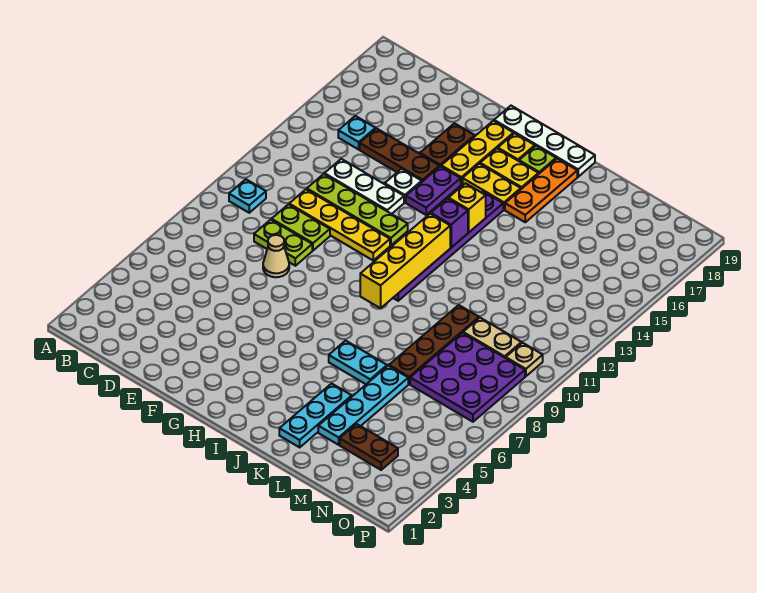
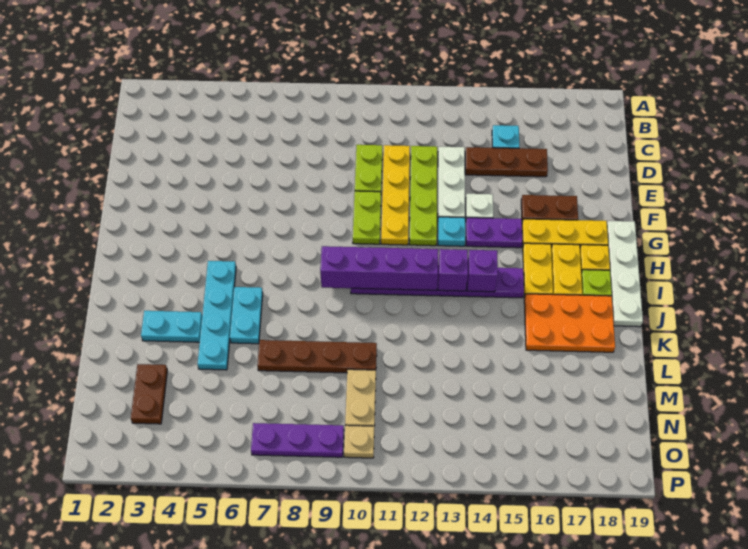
cyan plate B10 level 1 -> cyan plate G13 level 1
lime plate D9:E9 level 1 -> lime plate F10:G10 level 1
brown plate D15:F15 level 1 -> brown plate D14:D16 level 1
tan cone E8 level 1 -> none
yellow brick I9:I12 level 2 -> purple brick I9:I12 level 2
yellow brick I14 level 2 -> purple brick I14 level 2
orange plate J16:J18 level 1 -> orange plate J16:K18 level 1
cyan plate K2:K4 level 1 -> cyan plate K3:K4 level 1
cyan plate L3:L6 level 1 -> cyan plate I5:L5 level 1
purple plate M7:O9 level 1 -> purple plate O7:O9 level 1

